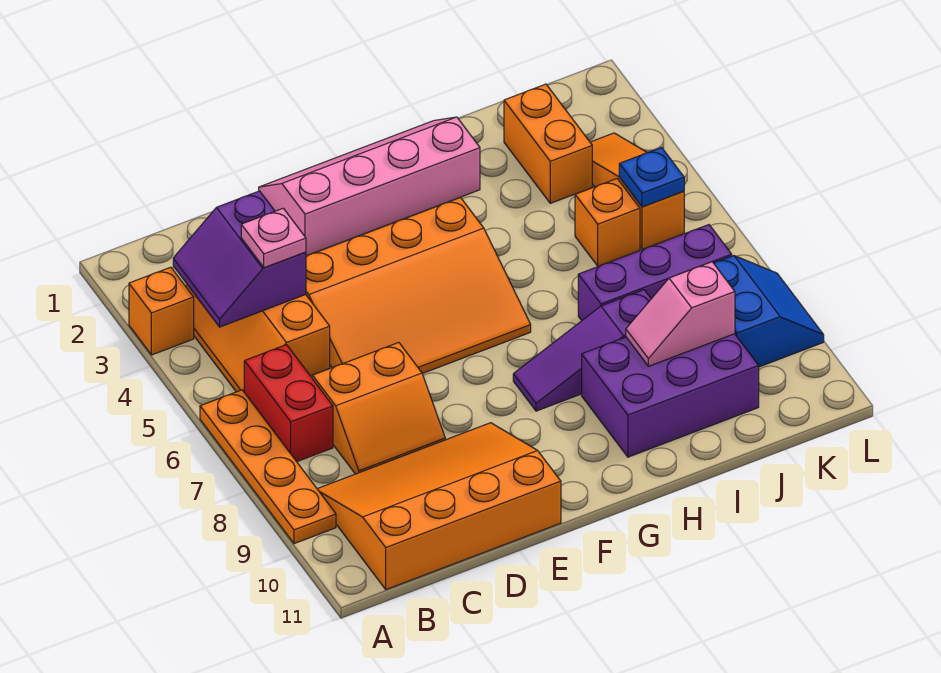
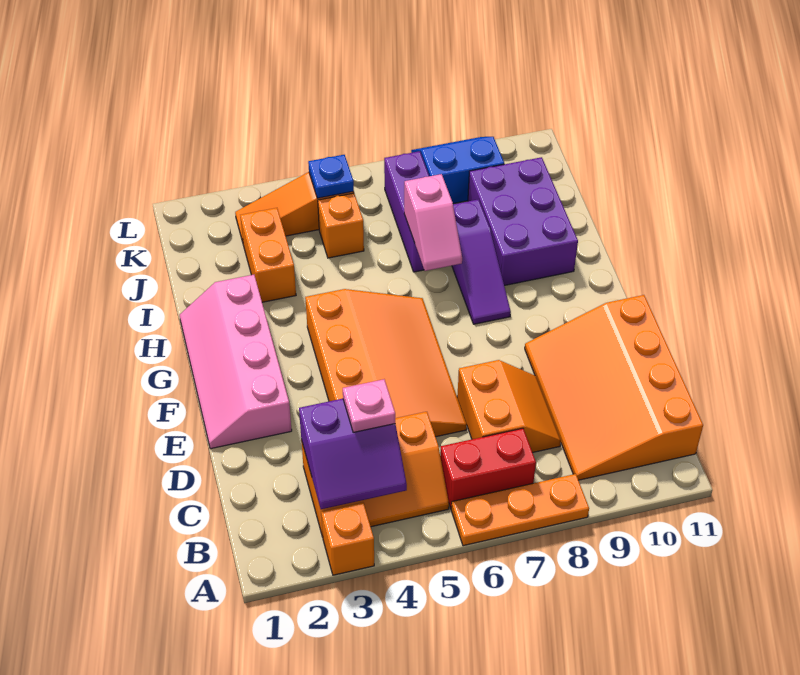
orange plate A6:A9 level 1 -> orange plate A6:A8 level 1
pink slope I9:J9 level 2 top J -> pink slope H7:I7 level 2 top I
orange brick J2:J3 level 1 -> orange brick I3:J3 level 1

